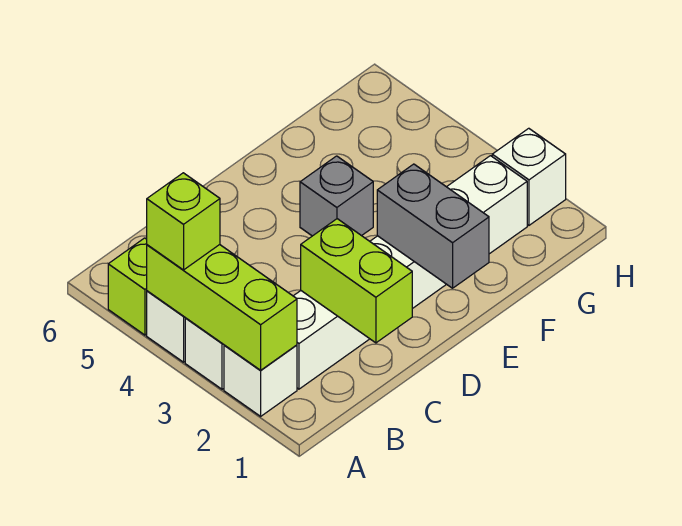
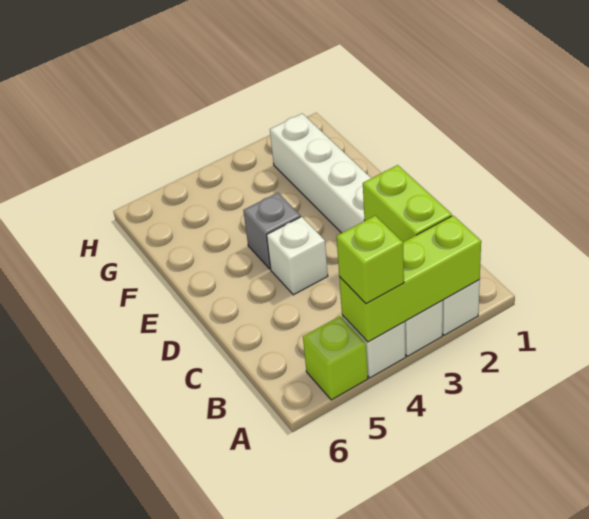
lime brick C1:C2 level 2 -> lime brick B2:C2 level 2
grey brick E1:E2 level 2 -> none
white brick H2 level 1 -> white brick D4 level 1

